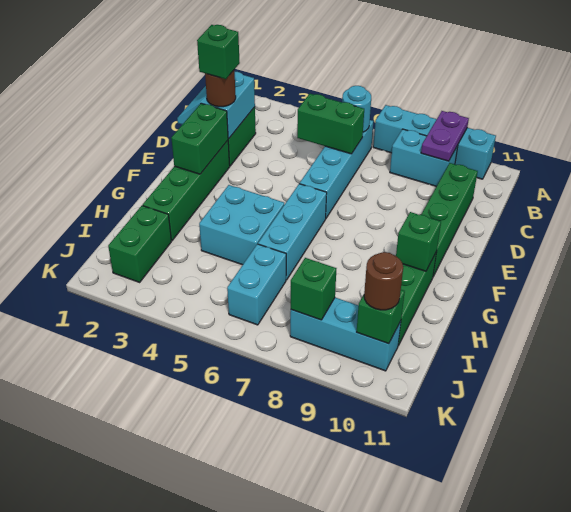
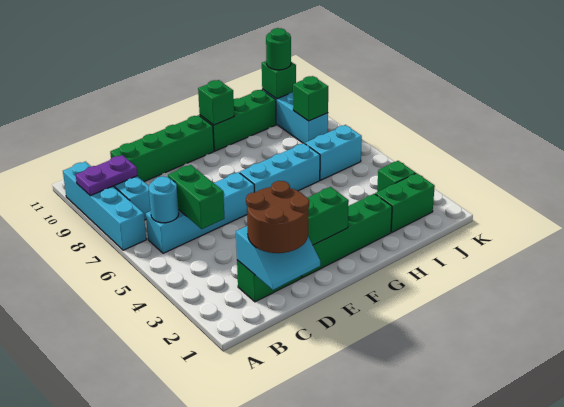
brown round brick D2 level 3 -> brown round brick C1:D2 level 3
green brick D2 level 4 -> green brick J3 level 1
cyan brick G4:H5 level 1 -> none
brown round brick J10 level 3 -> green round brick J10 level 3

